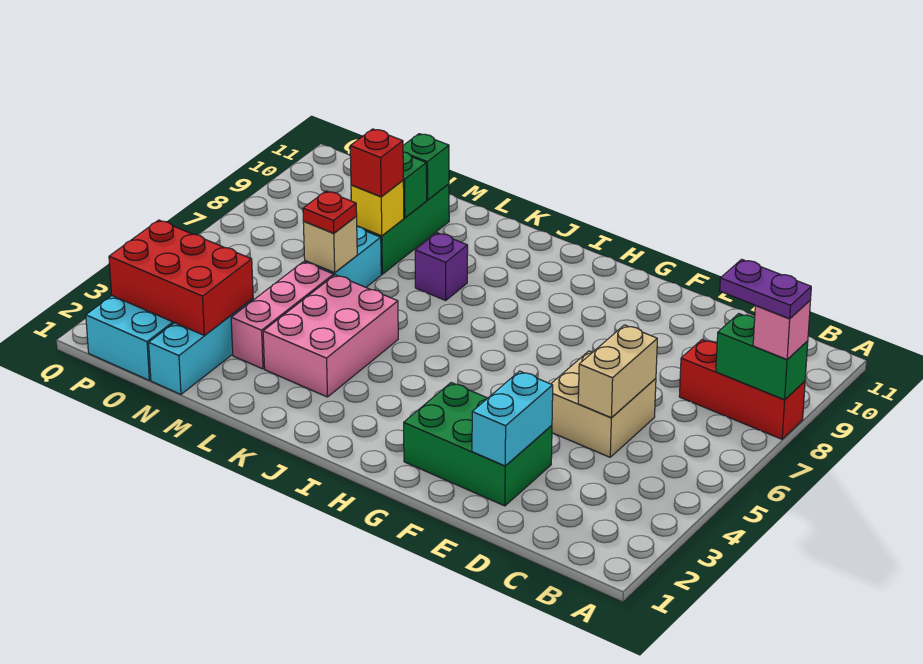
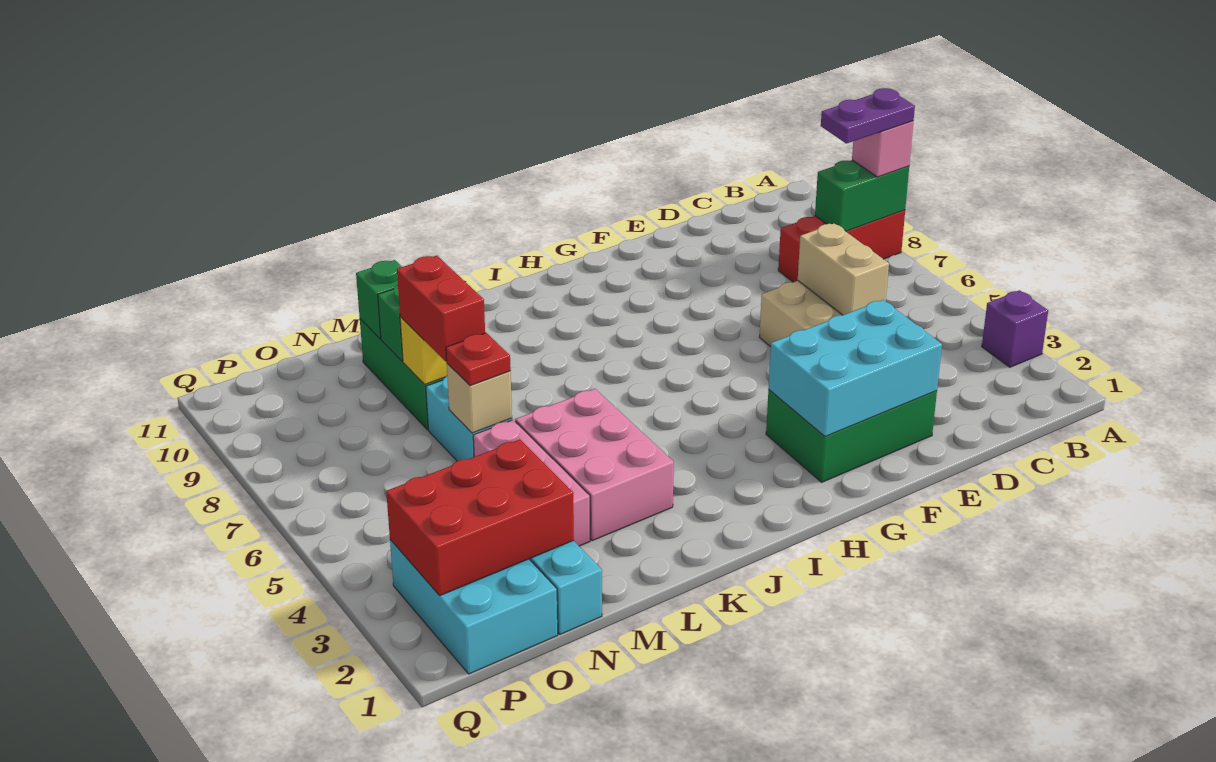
cyan brick E2:E3 level 2 -> cyan brick E2:G3 level 2
purple brick K8 level 1 -> purple brick A3 level 1
red brick M8 level 3 -> red brick M7:M8 level 3

